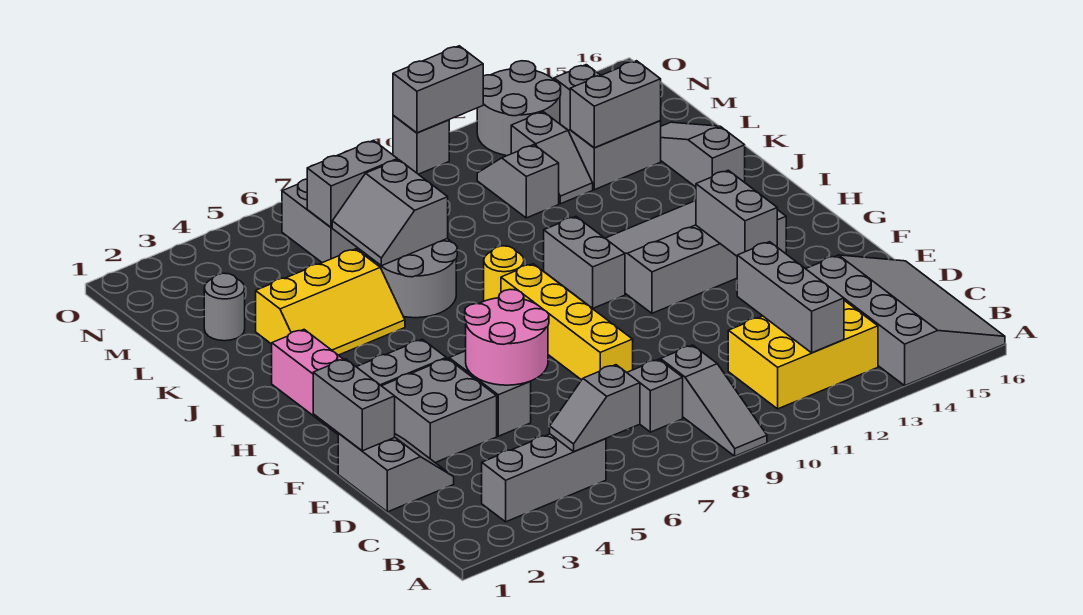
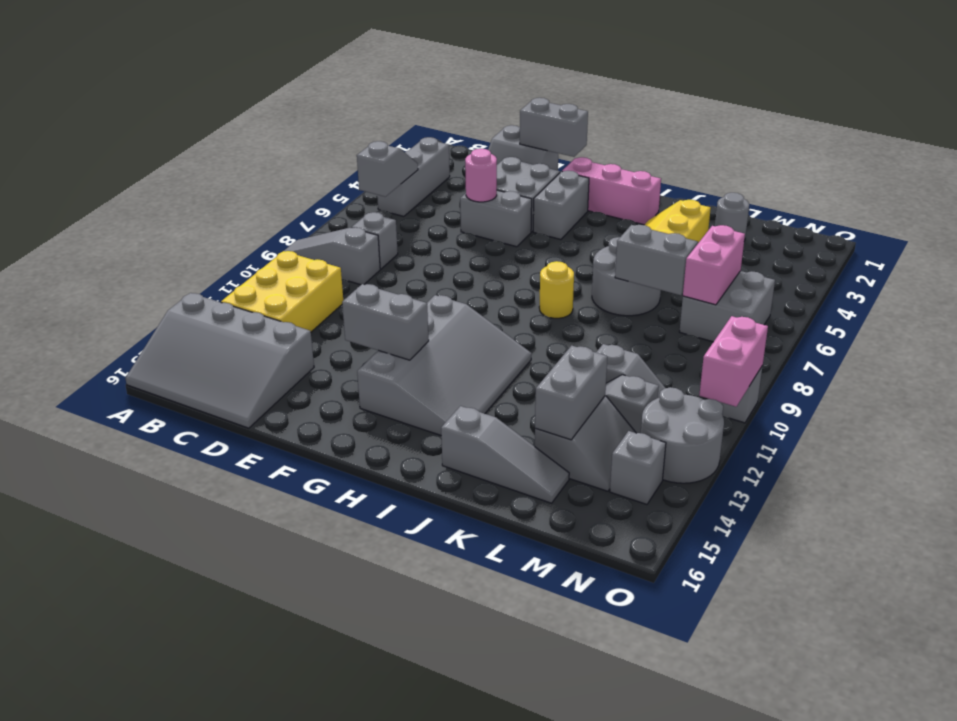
grey brick B12:D12 level 2 -> none
pink round brick E5:F6 level 2 -> pink round brick E5 level 2
yellow brick E8:H8 level 1 -> none
grey brick H10:I10 level 1 -> none
grey brick M6:M7 level 2 -> pink brick M6:M7 level 2
grey brick O10:O11 level 2 -> pink brick O10:O11 level 2

